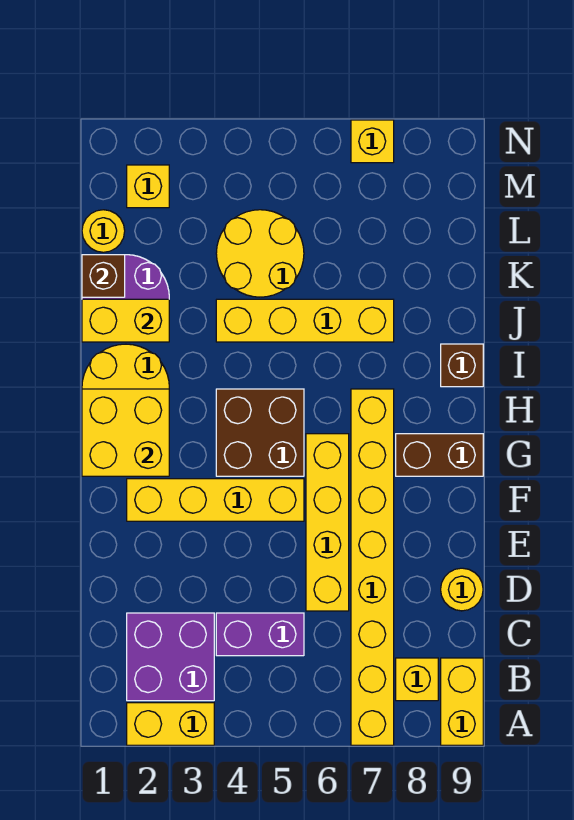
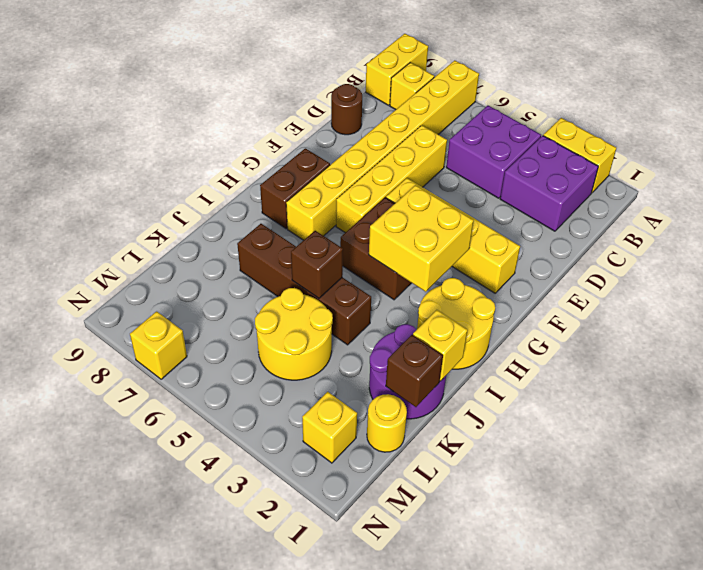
purple brick C4:C5 level 1 -> purple brick B4:C5 level 1
yellow round brick D9 level 1 -> brown round brick D9 level 1
yellow brick G1:H2 level 2 -> yellow brick G3:H4 level 2
brown brick G8:G9 level 1 -> brown brick G8:H8 level 1
brown brick I9 level 1 -> brown brick J5 level 2
yellow brick J1:J2 level 2 -> yellow brick J1 level 2
yellow brick J4:J7 level 1 -> brown brick J4:J7 level 1

